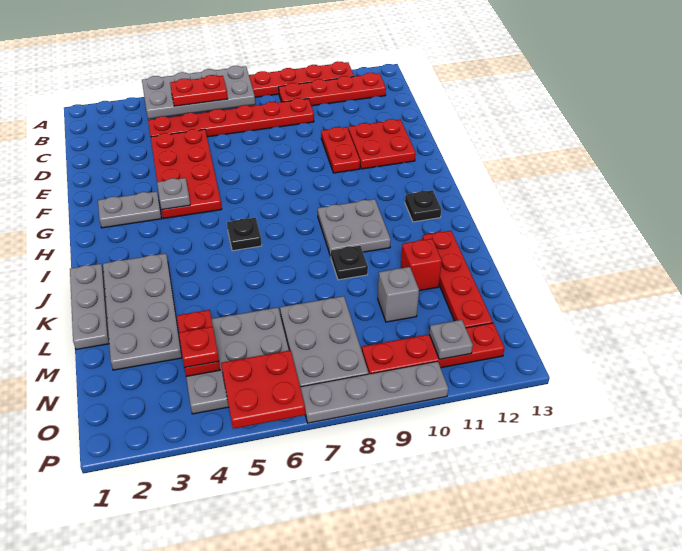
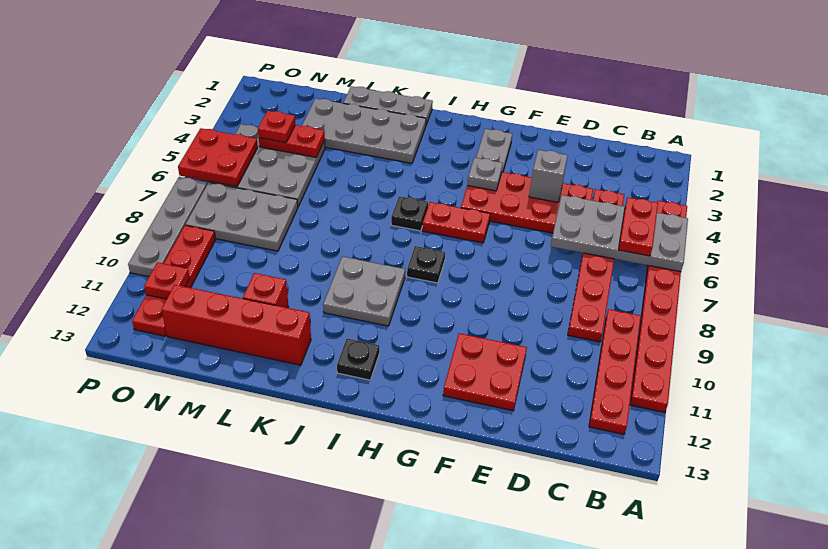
grey plate A4:B7 level 2 -> grey plate A5:D6 level 2
red plate E10:F10 level 1 -> red plate G6:H6 level 1
black plate K9 level 1 -> black plate H8 level 1
red plate K12:N12 level 1 -> red brick K12:N12 level 1
grey brick M10 level 1 -> grey brick E4 level 2
grey plate O11 level 2 -> red plate O11 level 2

